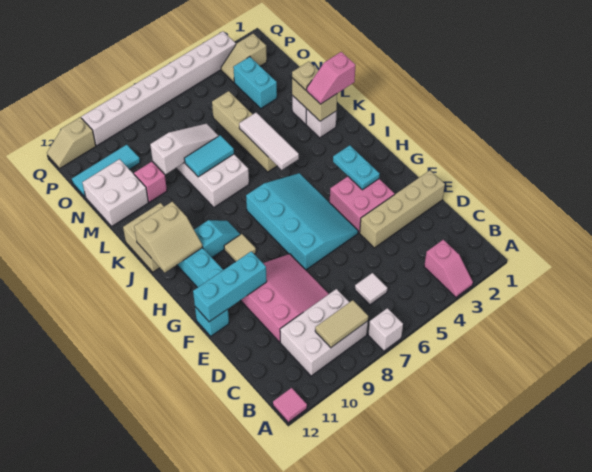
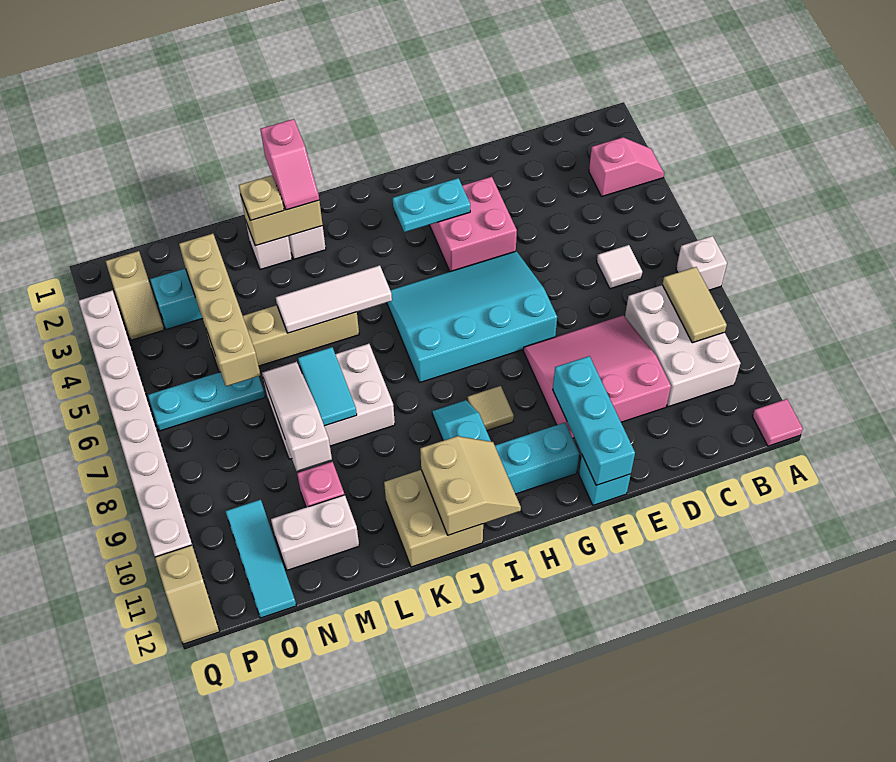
tan brick E1:E4 level 1 -> tan brick N3:N6 level 2
white brick M11:N12 level 1 -> white brick M11:N11 level 1
none -> cyan plate N6:P6 level 1

